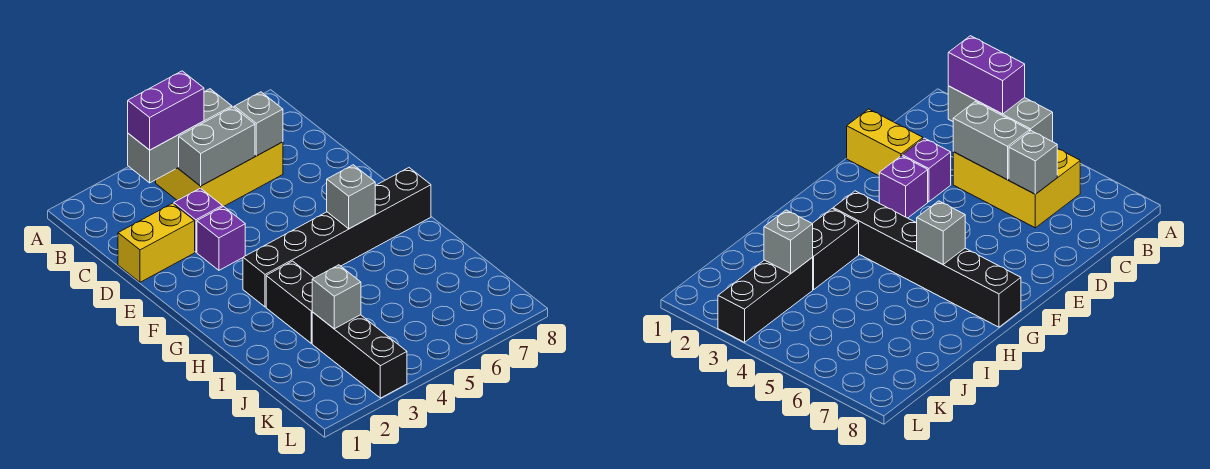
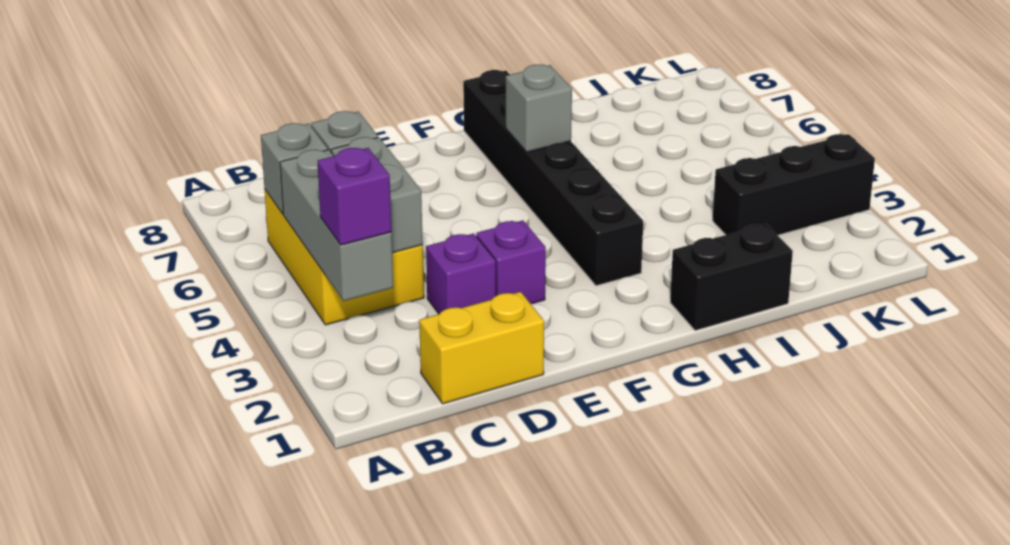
purple brick B3:B4 level 3 -> purple brick B3 level 3
yellow brick D1:D2 level 1 -> yellow brick C1:D1 level 1
black brick H3:I3 level 1 -> black brick H1:I1 level 1
grey brick J3 level 2 -> grey brick B6 level 2

